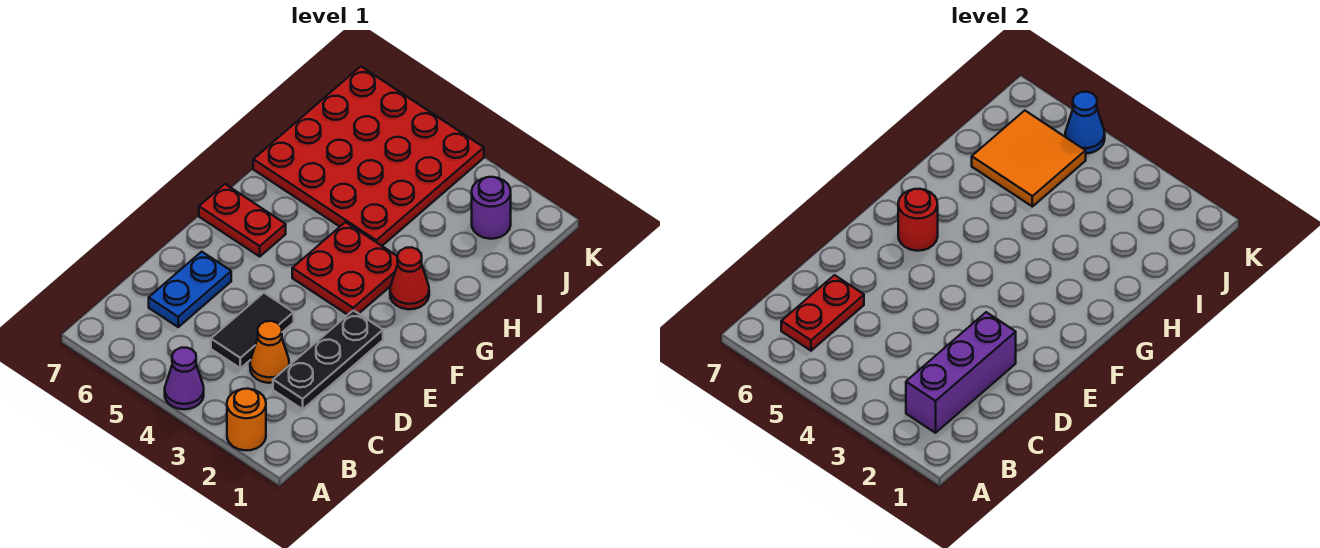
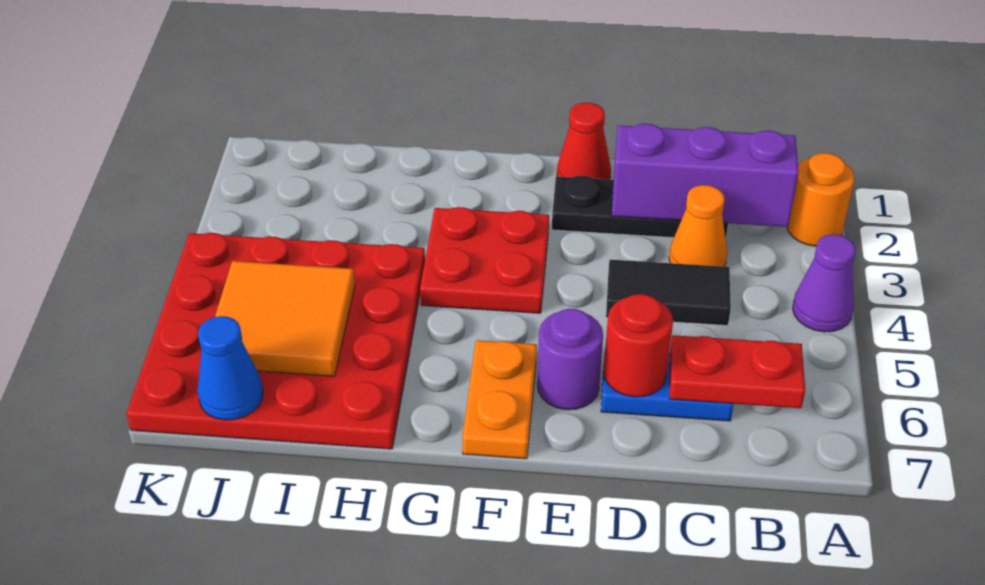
red plate F6:F7 level 1 -> orange plate F6:F7 level 1
red round brick F6 level 2 -> red round brick D6 level 2
red cone G2 level 1 -> red cone E1 level 1
purple round brick J2 level 1 -> purple round brick E6 level 1
blue cone K5 level 2 -> blue cone J7 level 2

